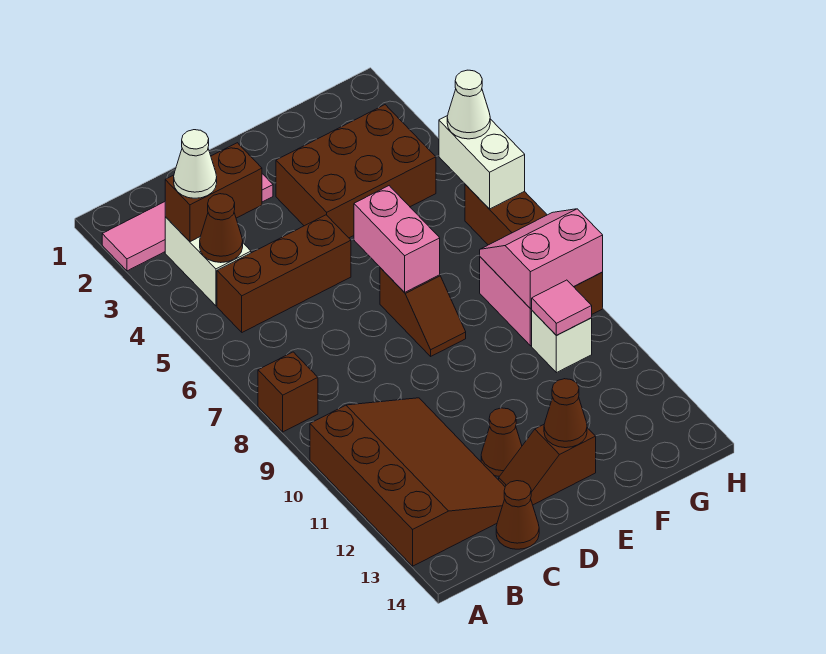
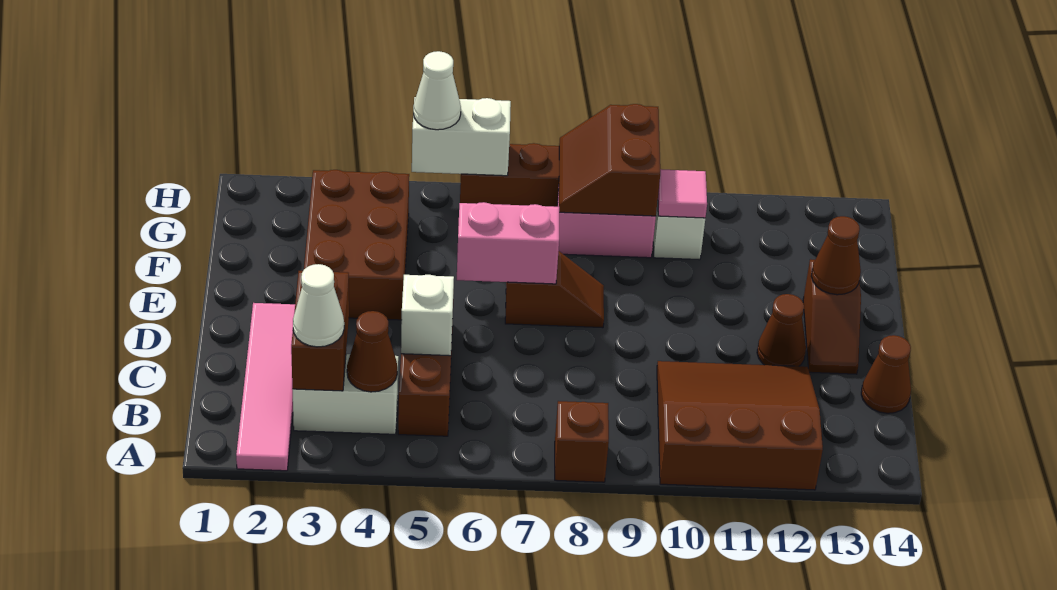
brown slope A10:C13 level 1 top A -> brown slope A10:C12 level 1 top A
none -> white brick C5 level 2
pink slope G8:H9 level 2 top 9 -> brown slope G8:H9 level 2 top 9

